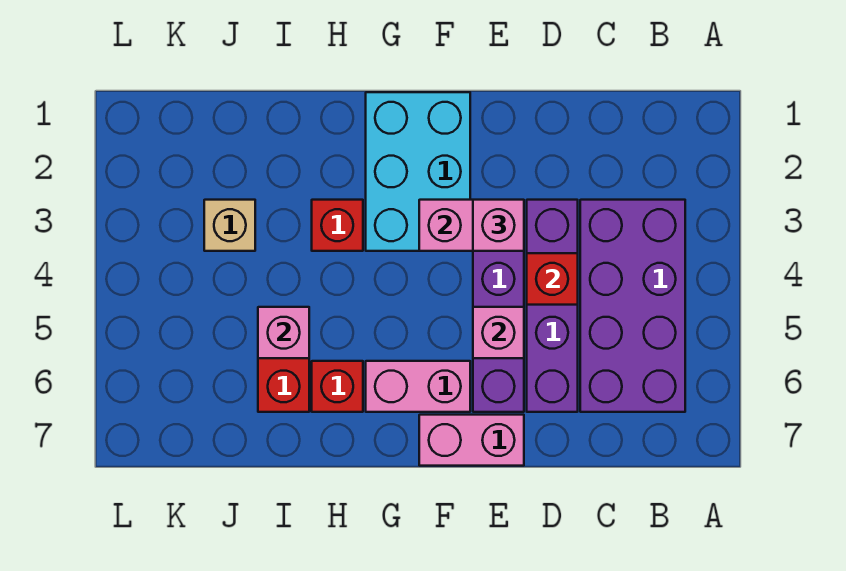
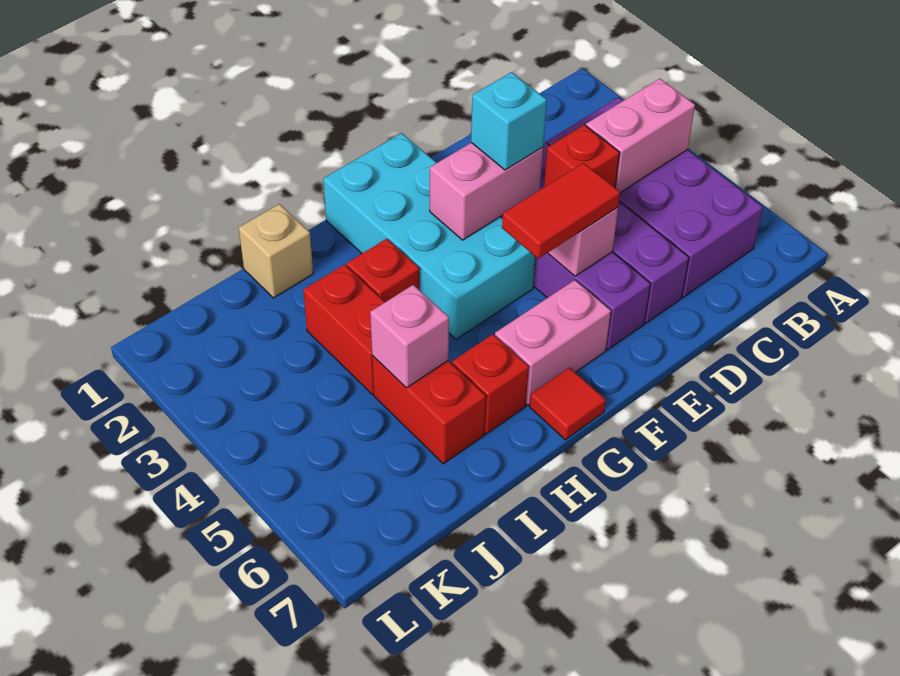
pink brick E3 level 3 -> cyan brick E3 level 3
none -> red tile E5:F5 level 3
pink brick E7:F7 level 1 -> pink brick B4:C4 level 2
cyan brick F1:G3 level 1 -> cyan brick F1:G4 level 1
none -> red tile G7 level 1
none -> red brick I3:I4 level 1
tan brick J3 level 1 -> tan brick I1 level 1

